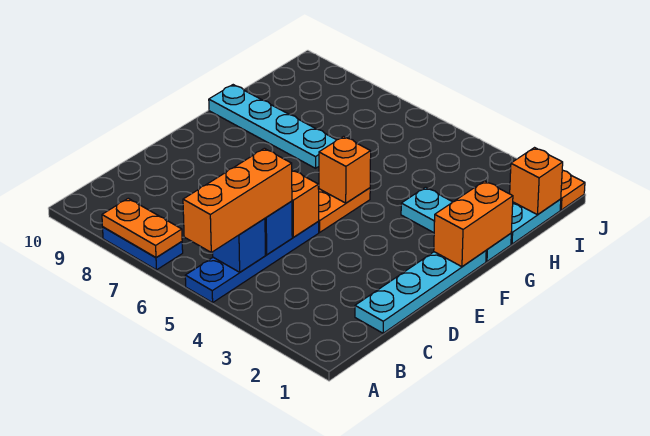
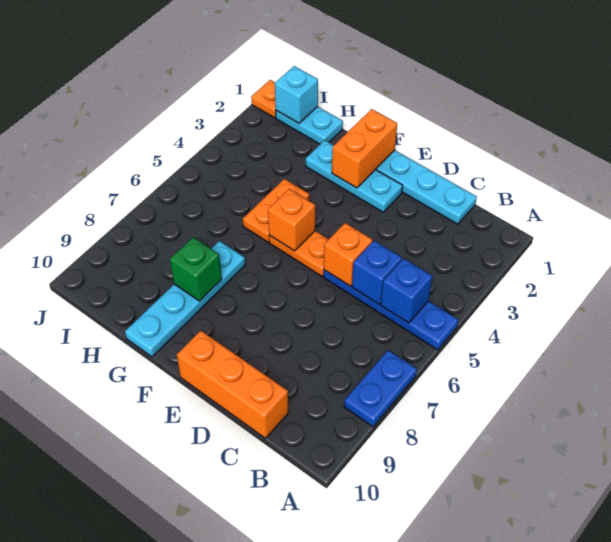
orange brick A5:C5 level 3 -> orange brick C10:E10 level 1
orange plate A7:A8 level 2 -> orange plate G4:G5 level 1
orange brick F1:G1 level 2 -> orange brick F1:F2 level 2
cyan plate G1:G3 level 1 -> cyan plate E2:G2 level 1
none -> green brick G8 level 2
orange brick I1 level 2 -> cyan brick I1 level 2

